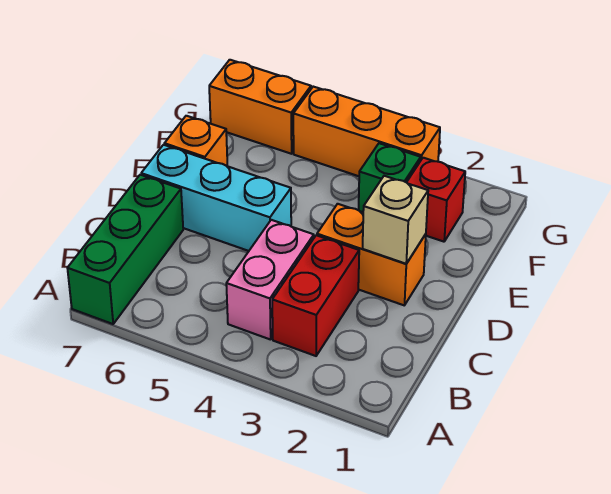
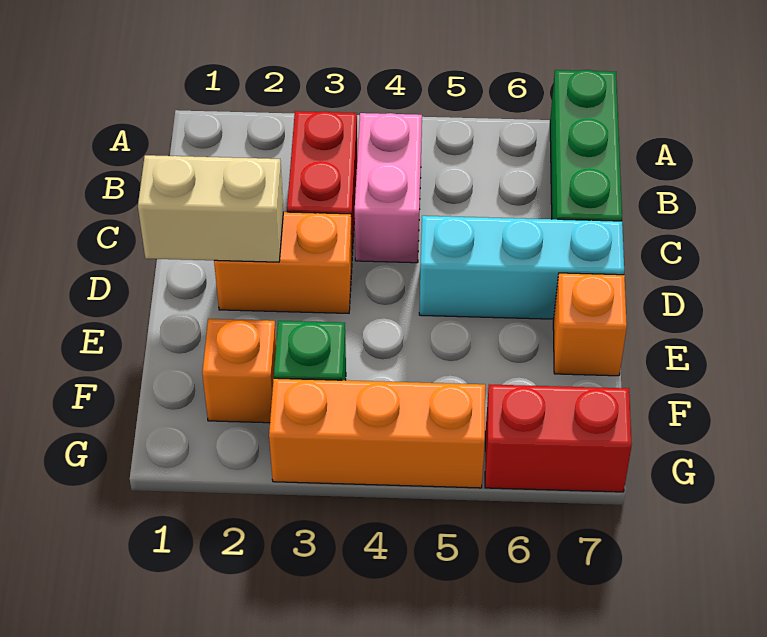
tan brick D2 level 2 -> tan brick D1:D2 level 2
red brick F2 level 1 -> orange brick F2 level 1
orange brick G6:G7 level 1 -> red brick G6:G7 level 1

